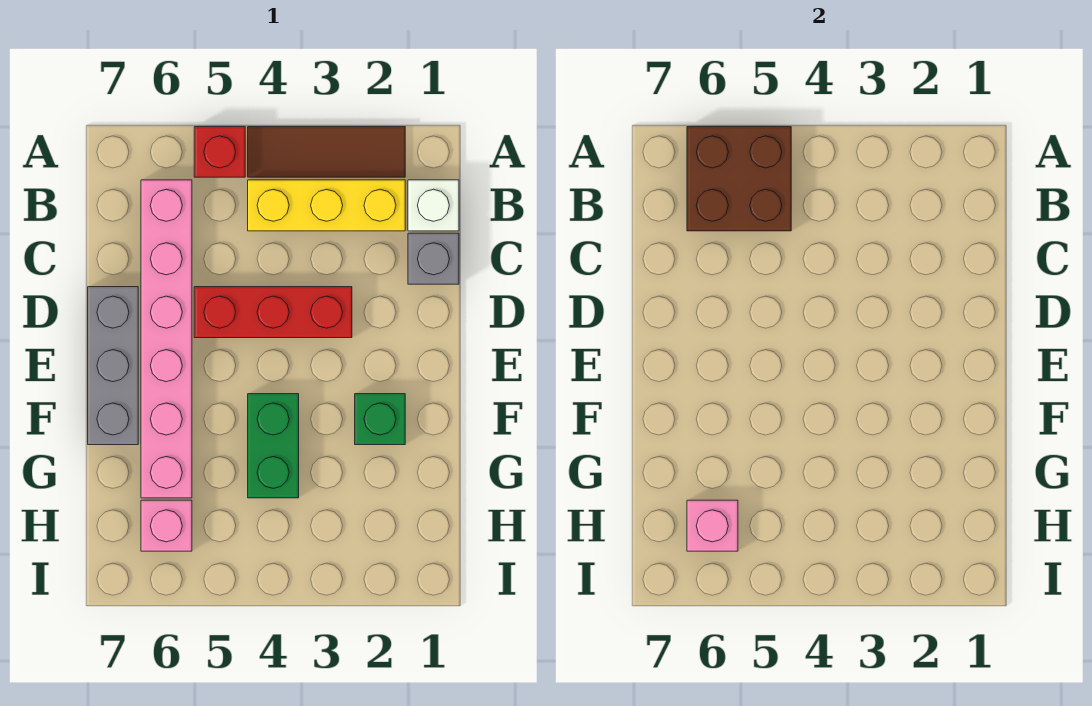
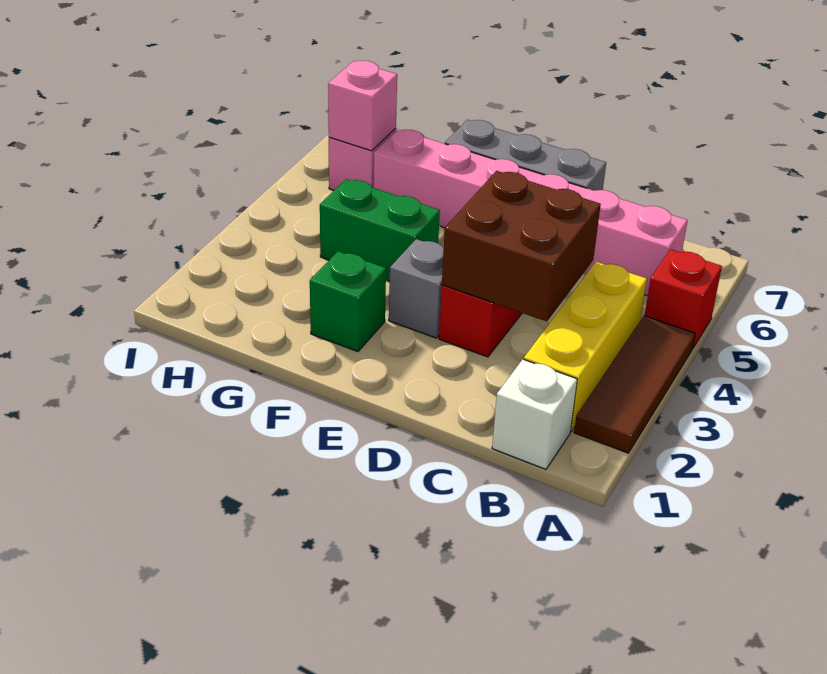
brown brick A5:B6 level 2 -> brown brick C3:D4 level 2
grey brick C1 level 1 -> grey brick E3 level 1

